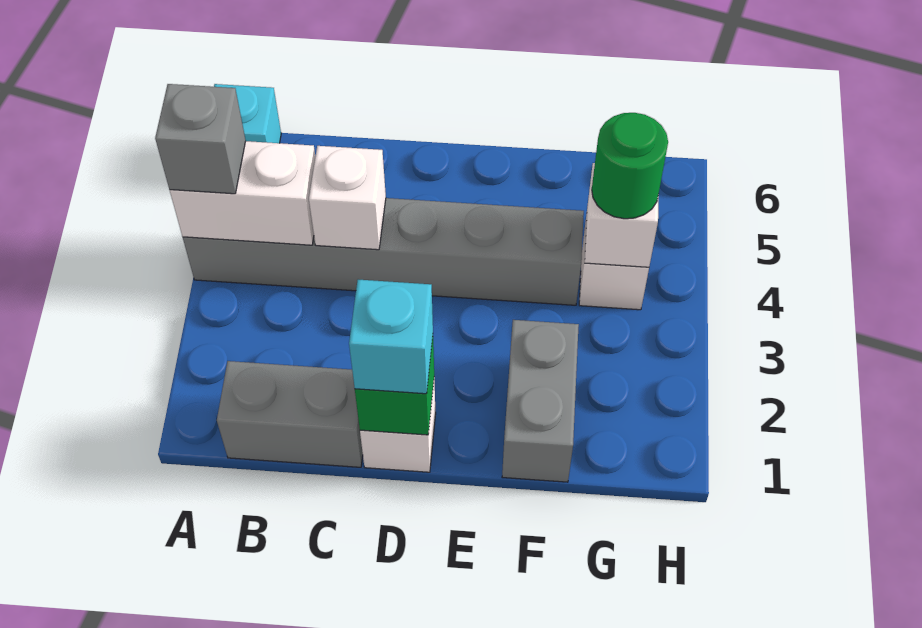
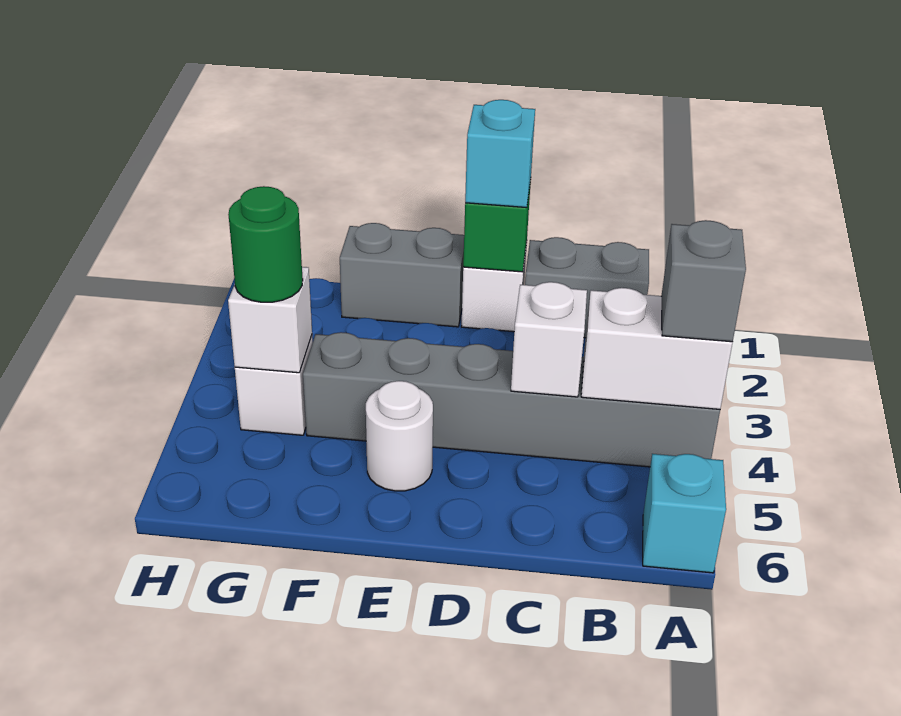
none -> white round brick E5 level 1
grey brick F1:F2 level 1 -> grey brick E1:F1 level 1

